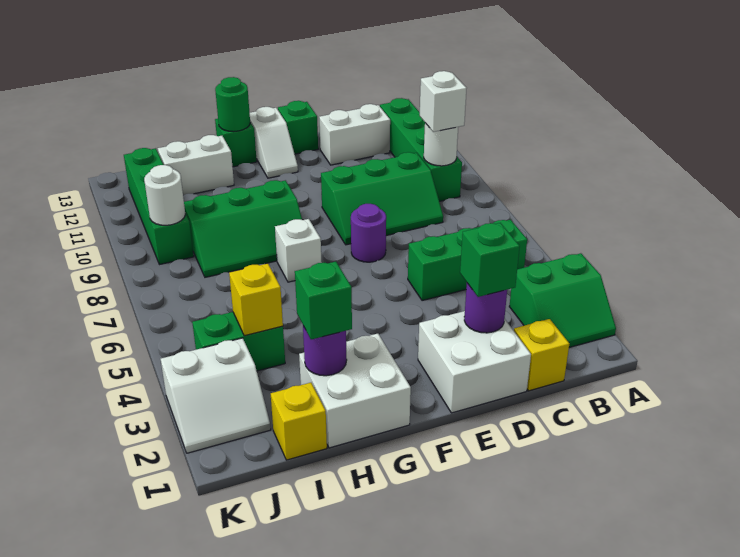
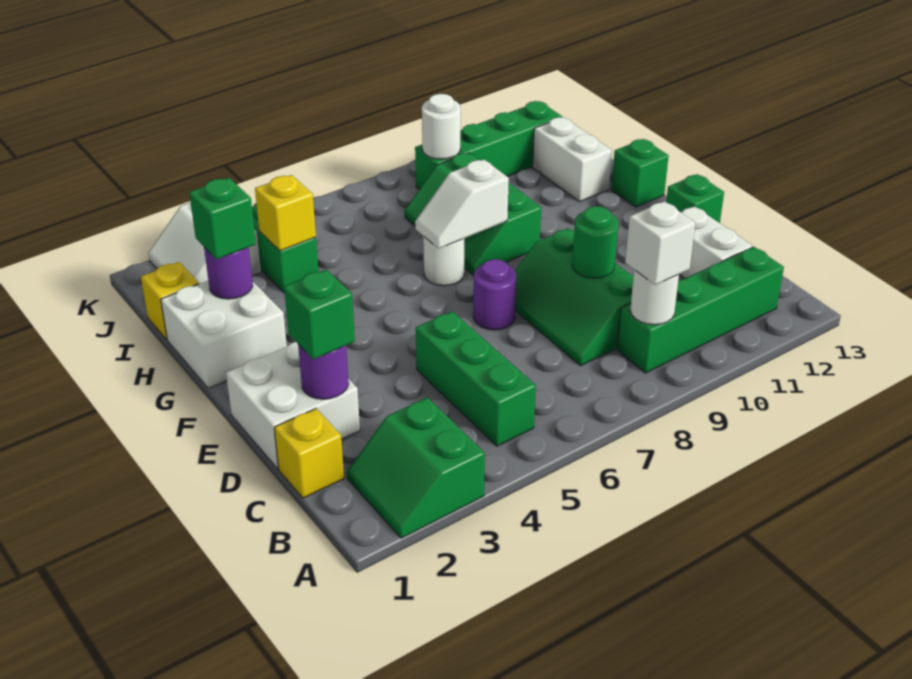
white slope F12:F13 level 1 top 13 -> white slope G7:G8 level 2 top 8
white brick G7 level 1 -> white round brick G7 level 1
green round brick G13 level 2 -> green round brick D9 level 2

